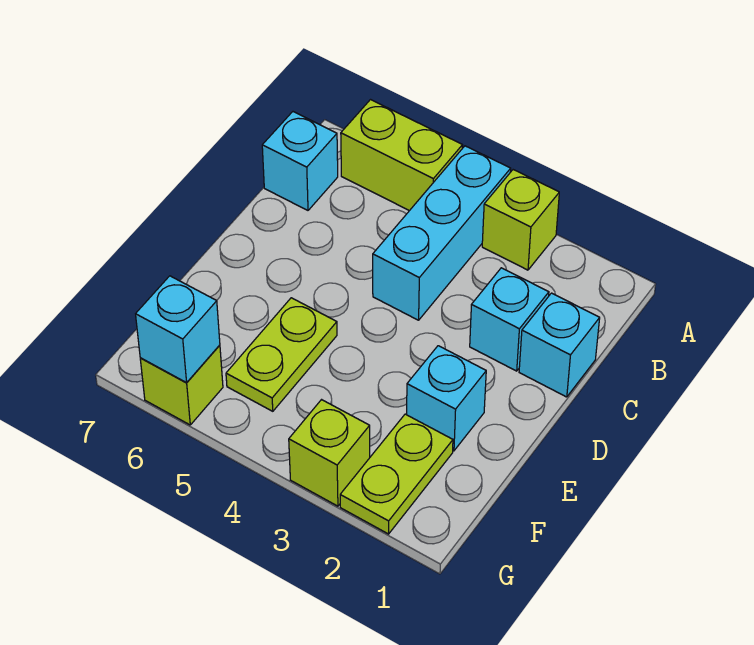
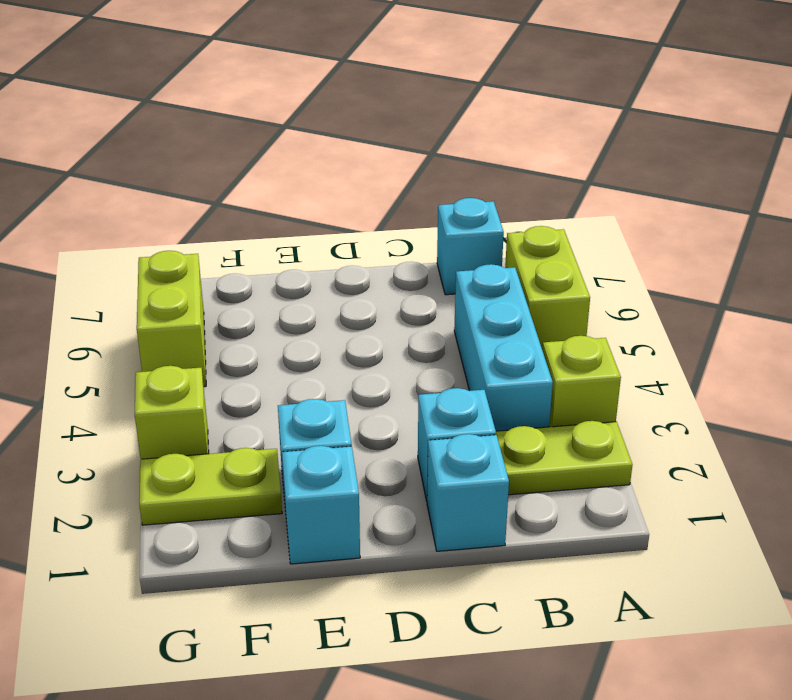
cyan brick A4:C4 level 1 -> cyan brick B3:B5 level 1
lime plate E5:F5 level 1 -> lime plate A2:B2 level 1
lime brick G6 level 1 -> lime brick G5:G6 level 1
cyan brick G6 level 2 -> cyan brick E1 level 1

